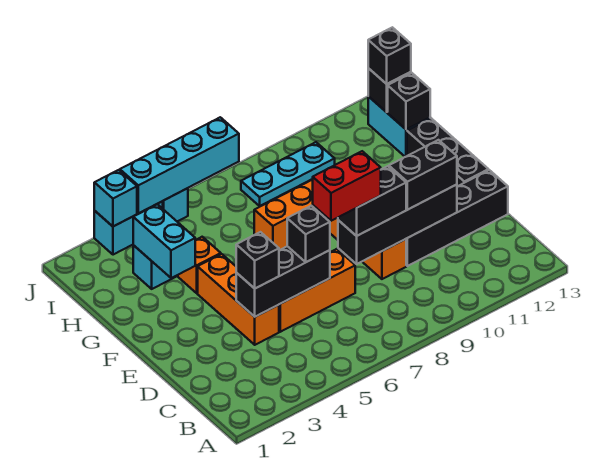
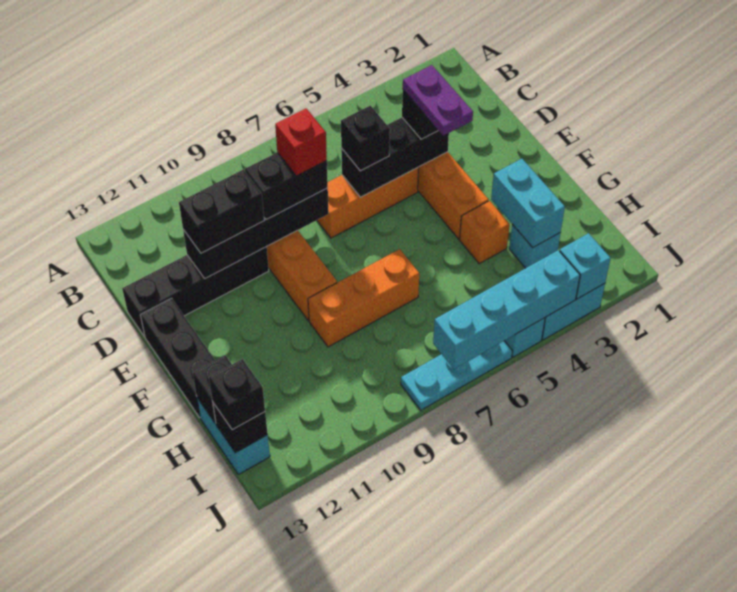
none -> purple plate D4:E4 level 4
red brick D7:D8 level 4 -> red brick D8 level 4
cyan plate I8:I10 level 1 -> cyan plate J6:J8 level 1

